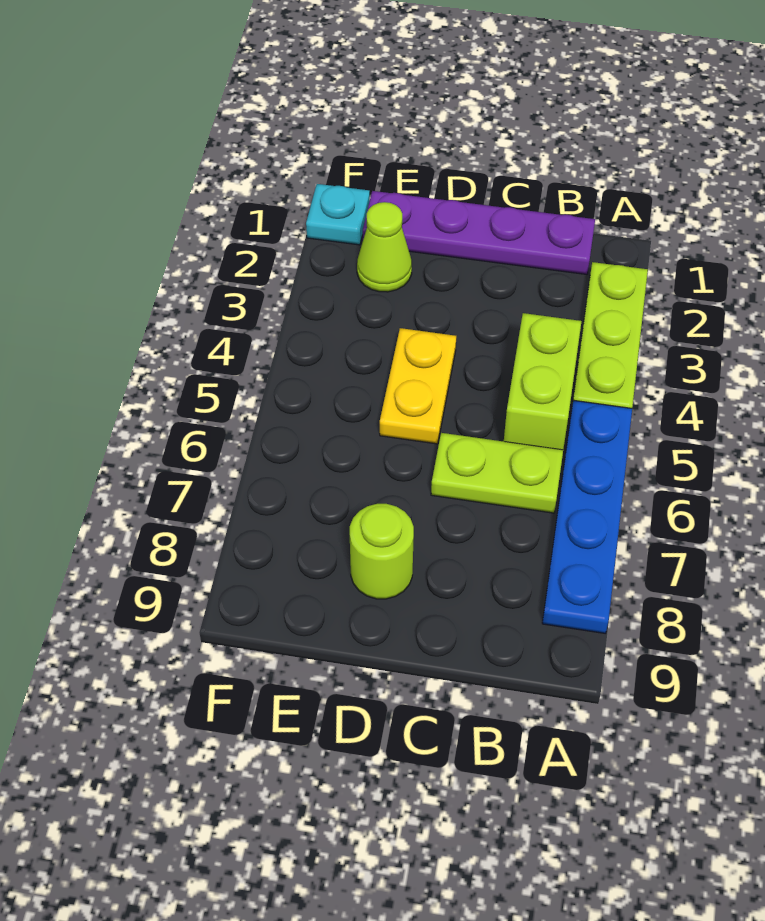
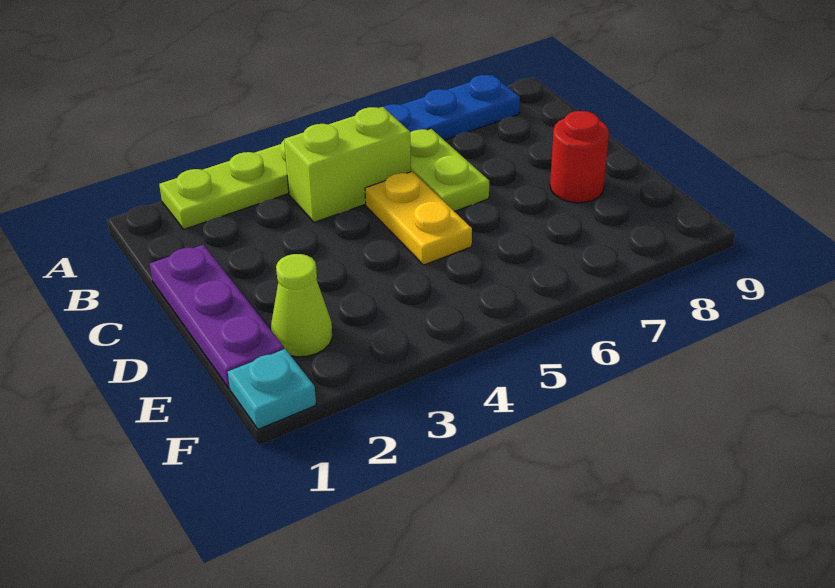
purple plate B1:E1 level 1 -> purple plate C1:E1 level 1
yellow plate D4:D5 level 1 -> yellow plate C5:D5 level 1
lime round brick D8 level 1 -> red round brick D8 level 1

